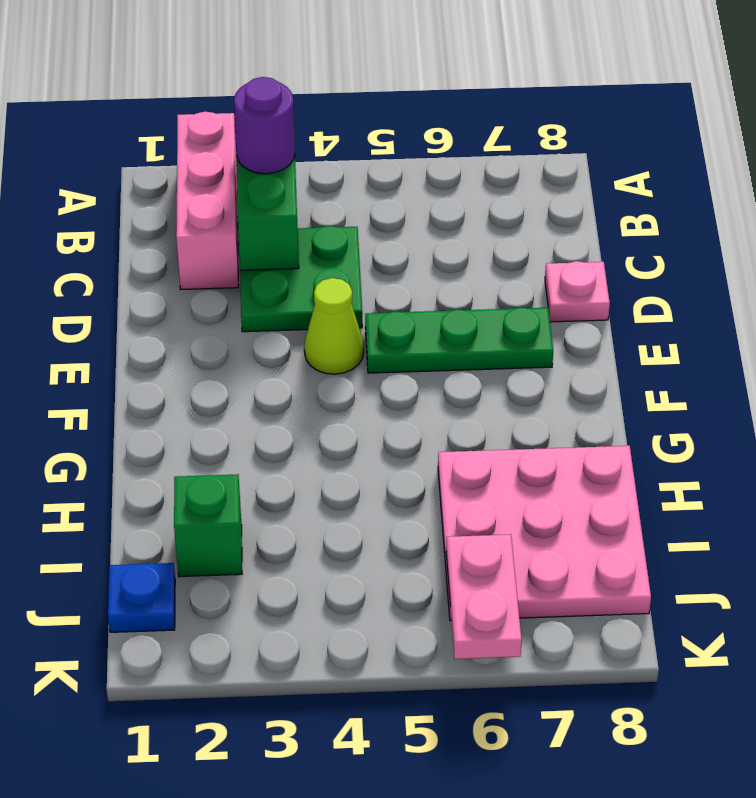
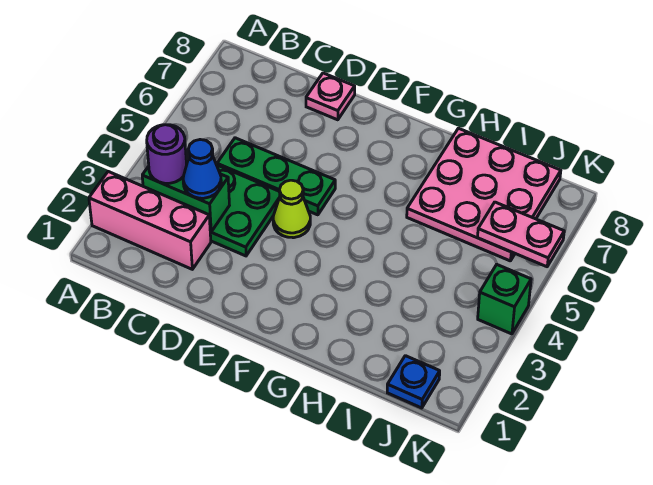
none -> blue cone C3 level 3
green plate E5:E7 level 1 -> green plate C5:E5 level 1
green brick I2 level 1 -> green brick K4 level 1

